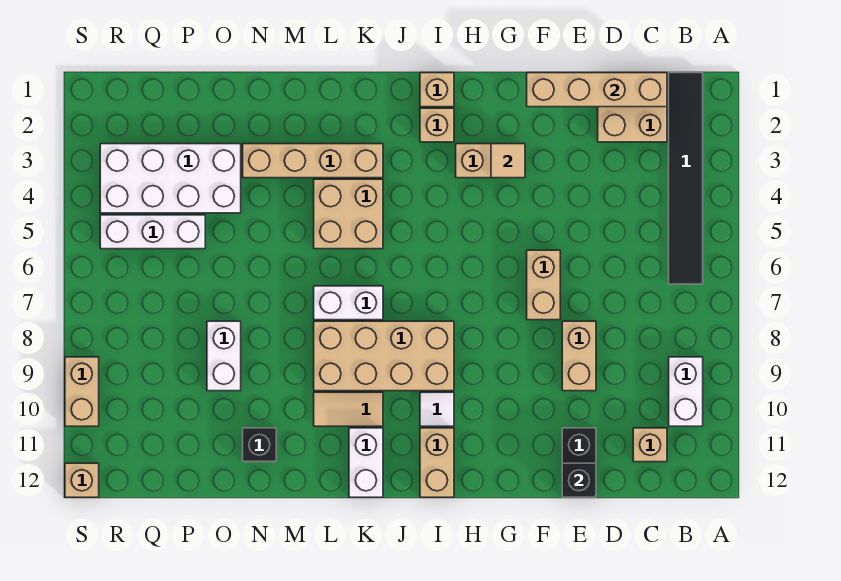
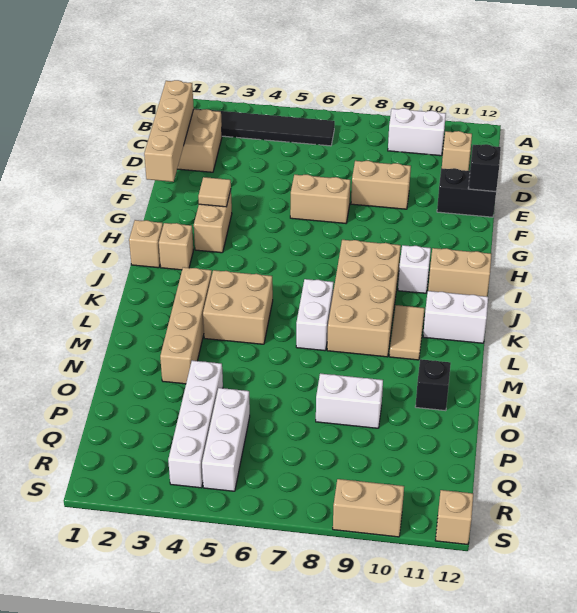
white tile I10 level 1 -> white brick I10 level 1
white brick O3:R4 level 1 -> white brick O4:R4 level 1

